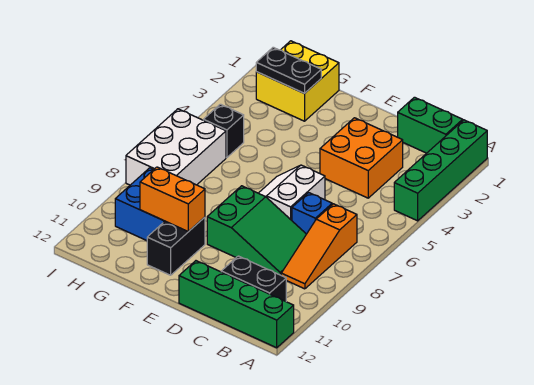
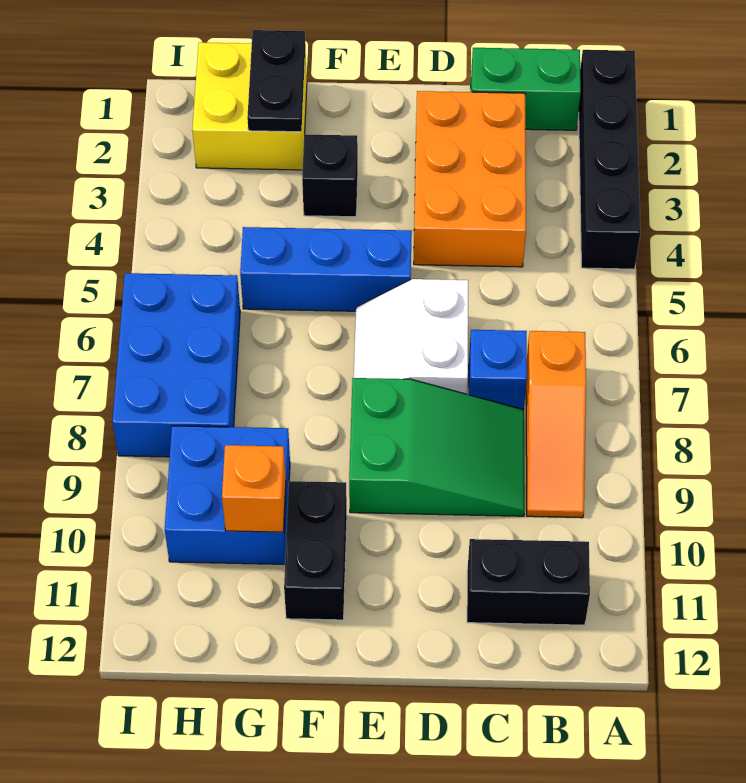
green brick A1:A4 level 1 -> black brick A1:A4 level 1
green brick A12:D12 level 1 -> none
orange brick C3:D4 level 1 -> orange brick C2:D4 level 1
none -> blue brick E5:G5 level 1
orange brick F10:G10 level 2 -> orange brick G10 level 2
black plate G2:H2 level 2 -> black plate G1:G2 level 2
black brick H5 level 1 -> black brick F3 level 1
white brick H6:I8 level 1 -> blue brick H6:I8 level 1

